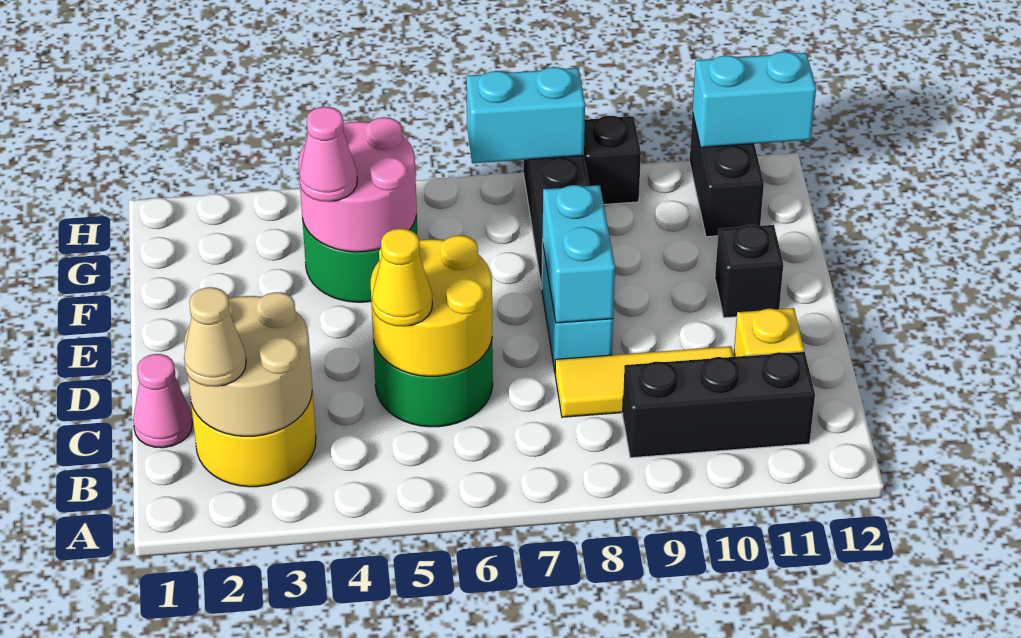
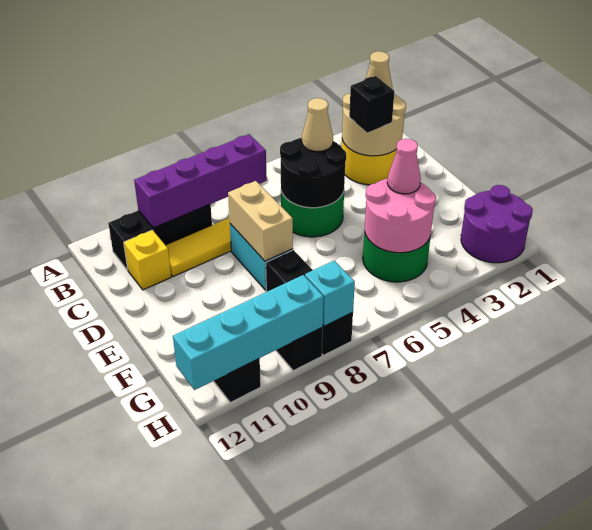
none -> purple brick B7:B10 level 2
pink cone C1 level 1 -> none
yellow round brick C5:D6 level 2 -> black round brick C5:D6 level 2
yellow cone C5 level 3 -> tan cone C5 level 3
cyan brick D8:E8 level 2 -> tan brick D8:E8 level 2
black brick E11 level 1 -> black brick C3 level 3
none -> purple round brick G1:H2 level 1
cyan brick H7:H8 level 2 -> cyan brick H8 level 2
cyan brick H11:H12 level 2 -> cyan brick H9:H12 level 2

